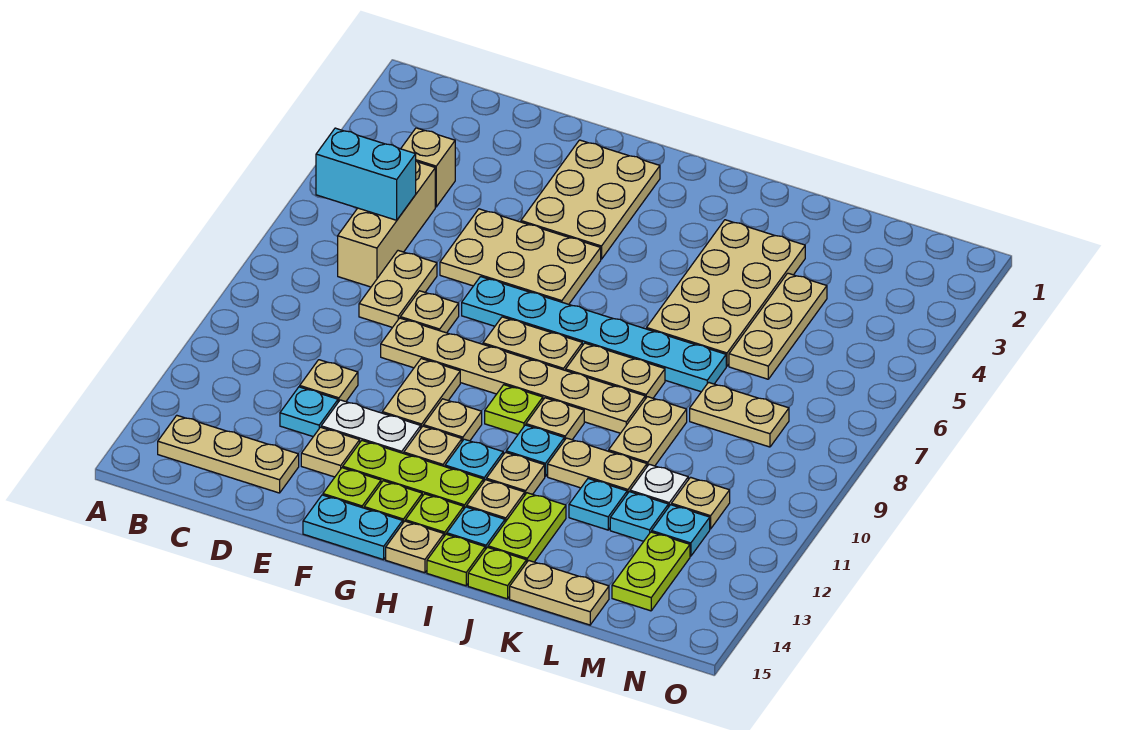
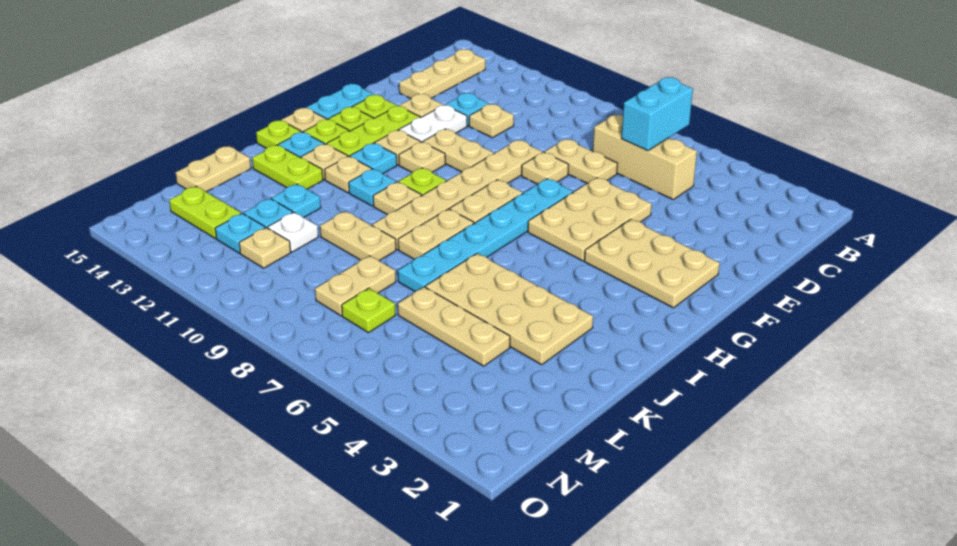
tan brick C4 level 1 -> none
tan plate J11:K11 level 1 -> none
lime plate J15 level 1 -> lime plate M7 level 1

